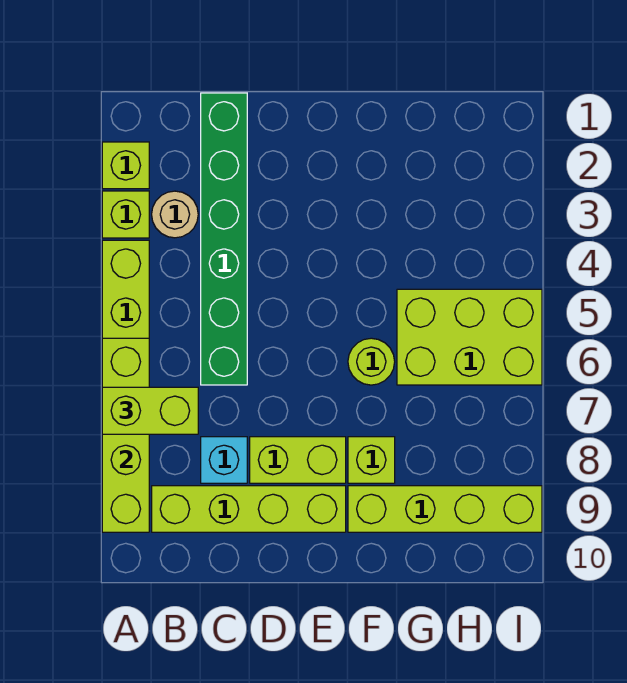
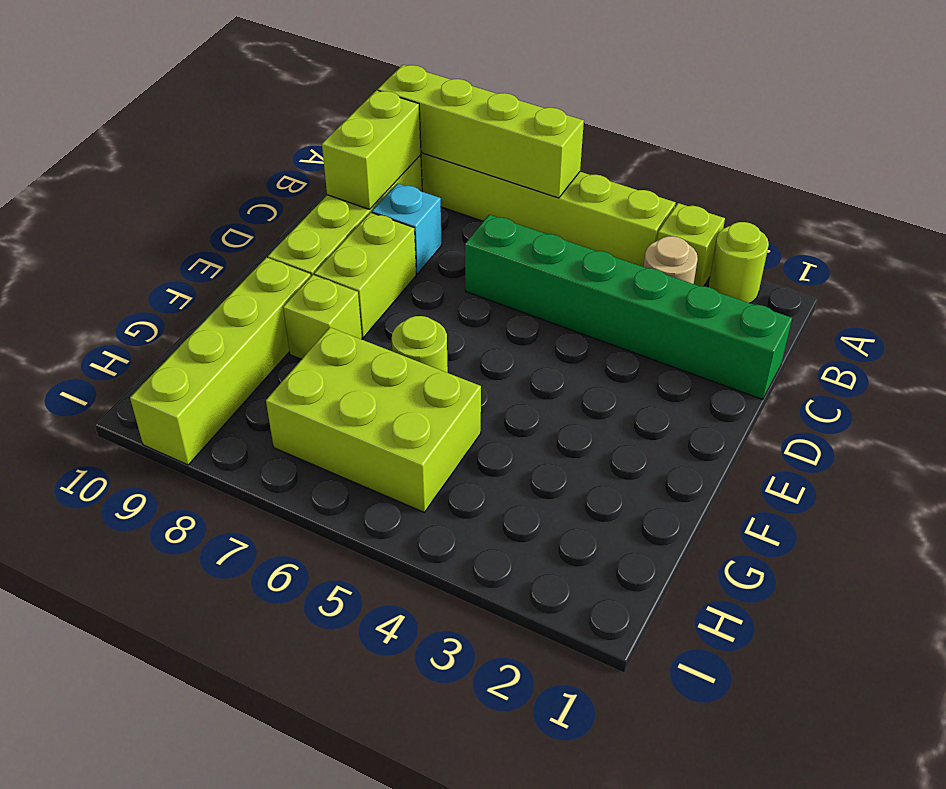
lime brick A2 level 1 -> lime round brick A2 level 1
lime brick A7:B7 level 3 -> lime brick B9:C9 level 2
lime brick G5:I6 level 1 -> lime brick G5:H7 level 1

